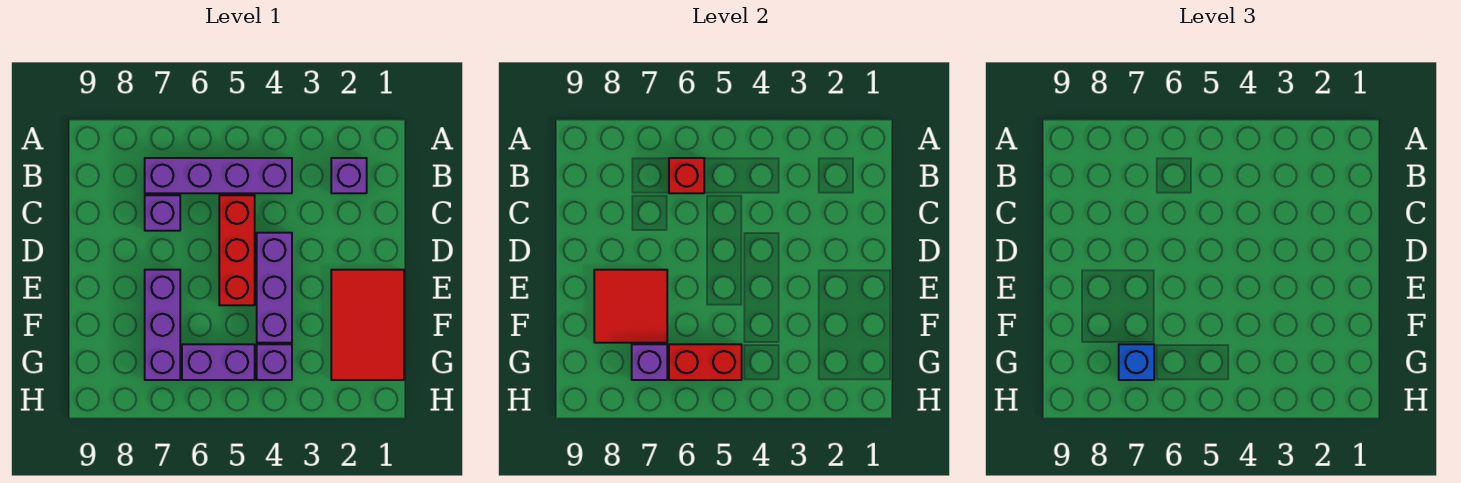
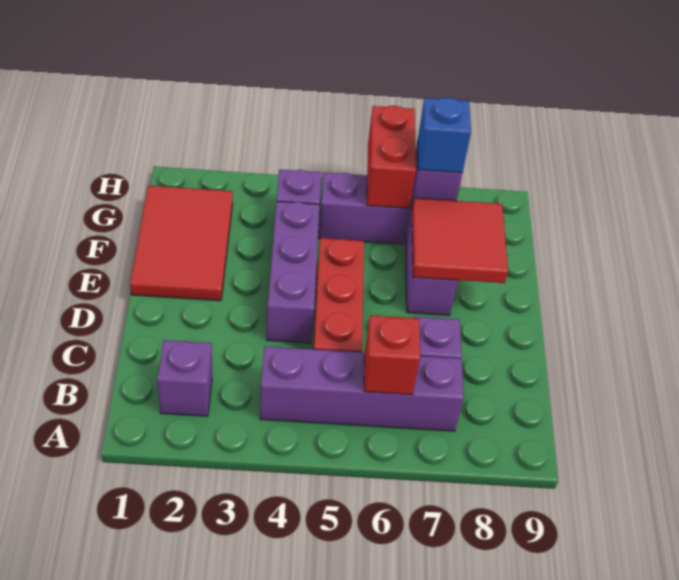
red brick G5:G6 level 2 -> red brick G6:H6 level 2

